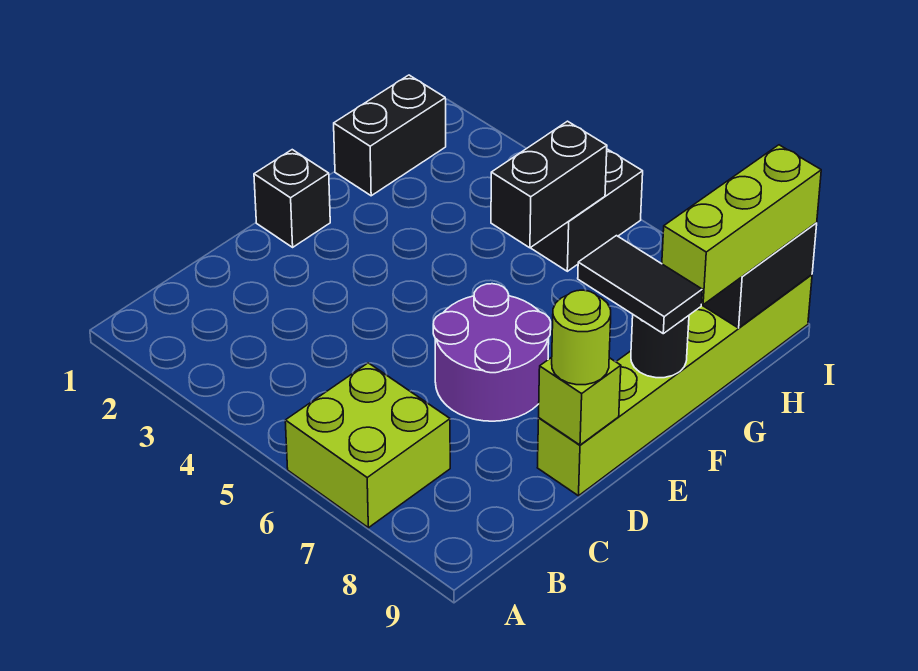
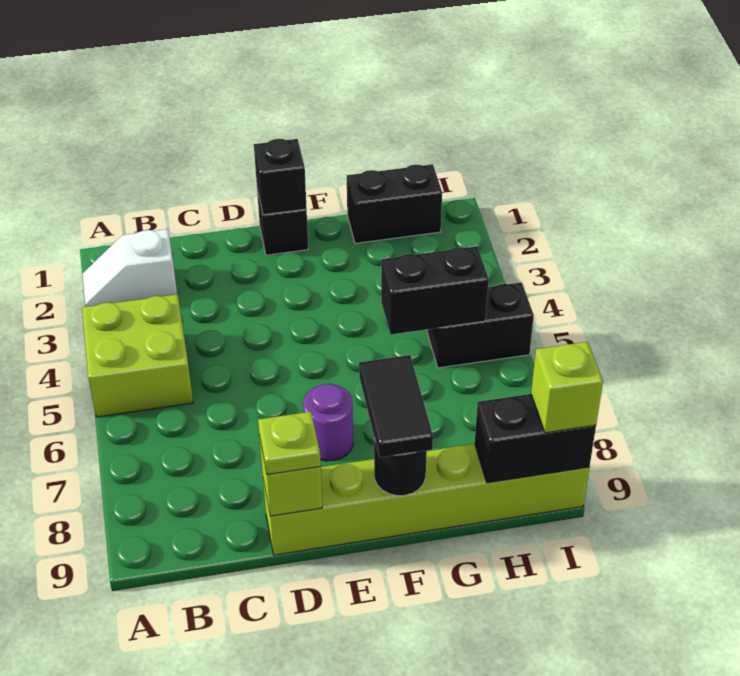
none -> white slope A2:B2 level 1 top B
lime brick A6:B7 level 1 -> lime brick A4:B5 level 1
purple round brick D6:E7 level 1 -> purple round brick E7 level 1
lime round brick D9 level 3 -> lime plate D9 level 3
none -> black brick E1 level 2
lime brick G9:I9 level 3 -> lime brick I9 level 3

